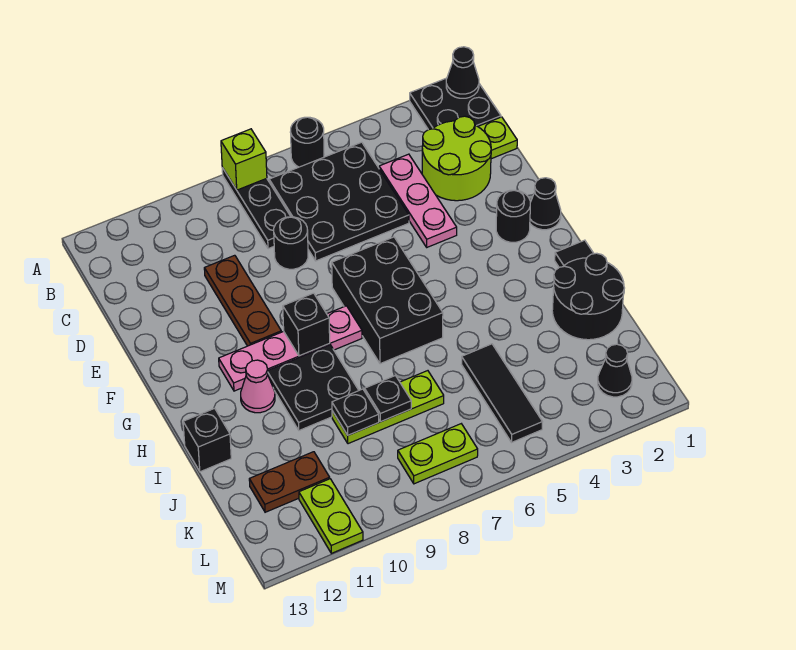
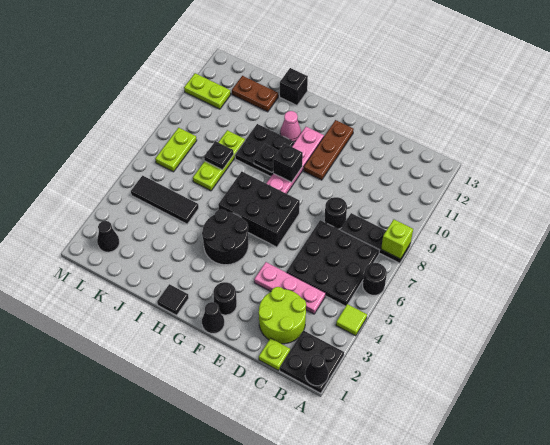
none -> lime tile A4 level 1
brown plate D10:F10 level 1 -> brown plate F10:F12 level 1
black round brick I1:J2 level 1 -> black round brick G4:H5 level 1
black plate J9 level 2 -> black plate H9 level 2
brown plate K11:K12 level 1 -> brown plate J12:K12 level 1

